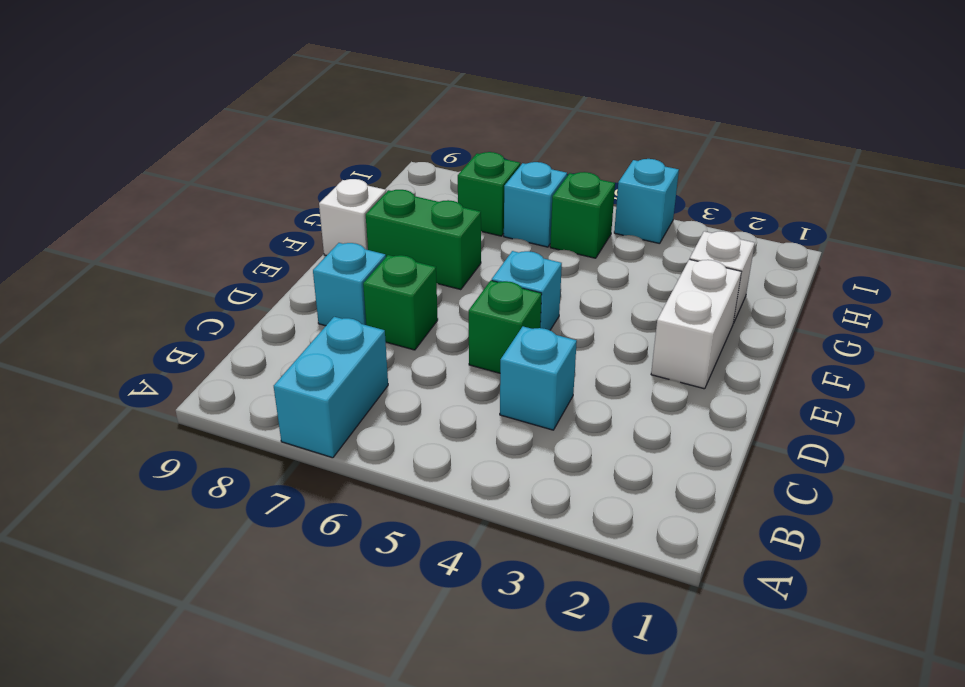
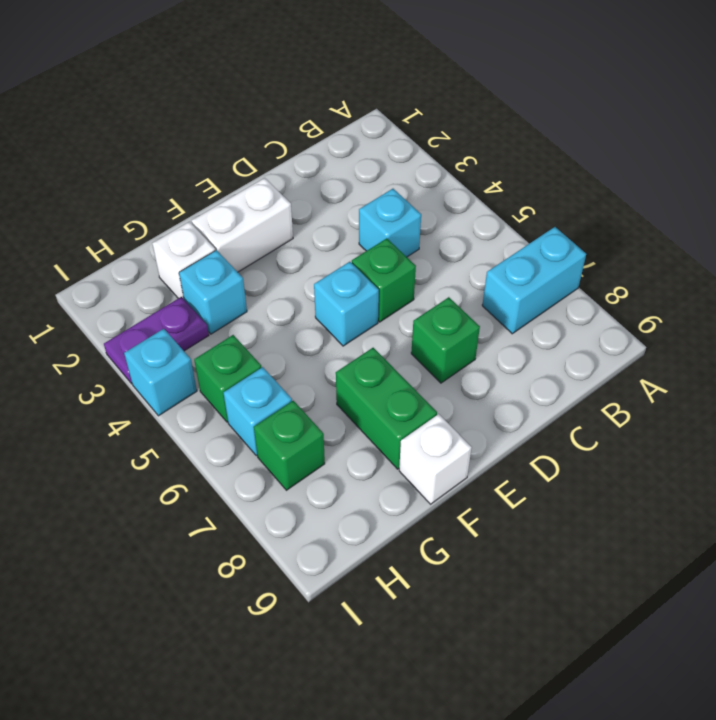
cyan brick D8 level 1 -> cyan brick G3 level 1
none -> purple plate H3:I3 level 1

